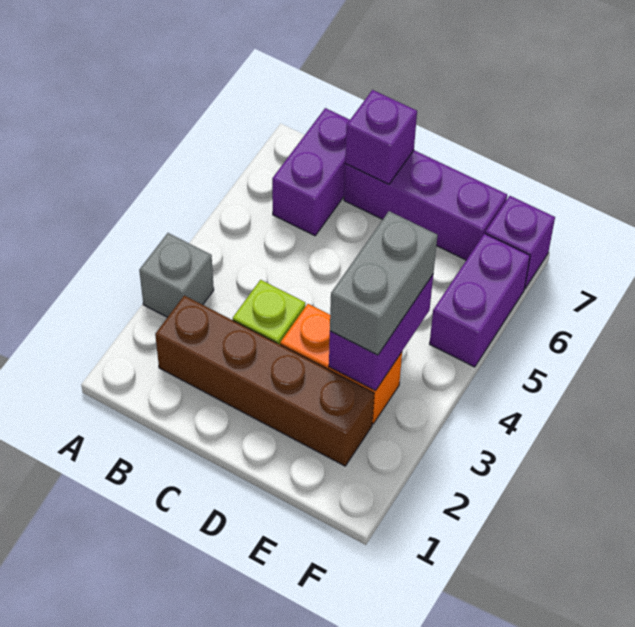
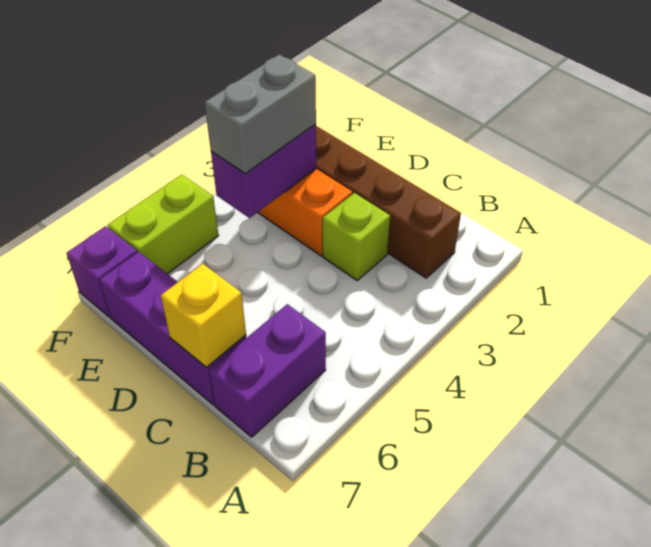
grey brick A3 level 1 -> none
purple brick C7 level 2 -> yellow brick C7 level 2
purple brick F5:F6 level 1 -> lime brick F5:F6 level 1

